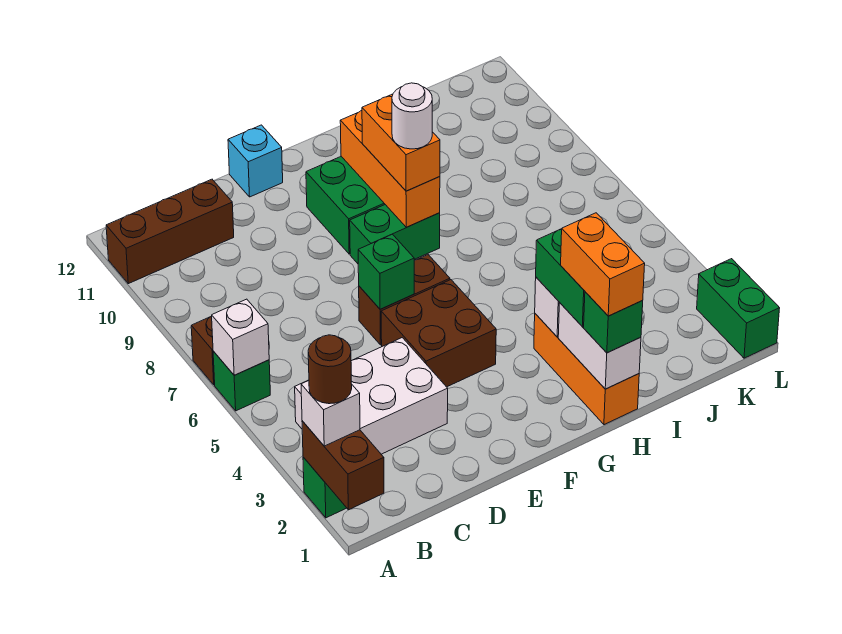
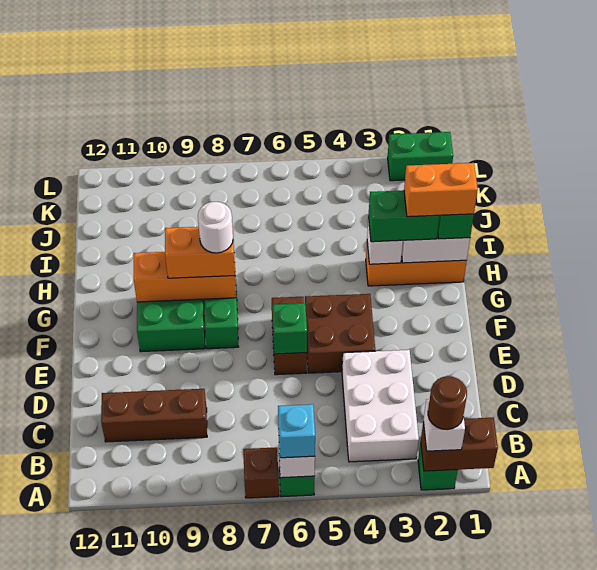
brown brick A11:C11 level 1 -> brown brick C9:C11 level 1
cyan brick E12 level 1 -> cyan brick A6 level 3

